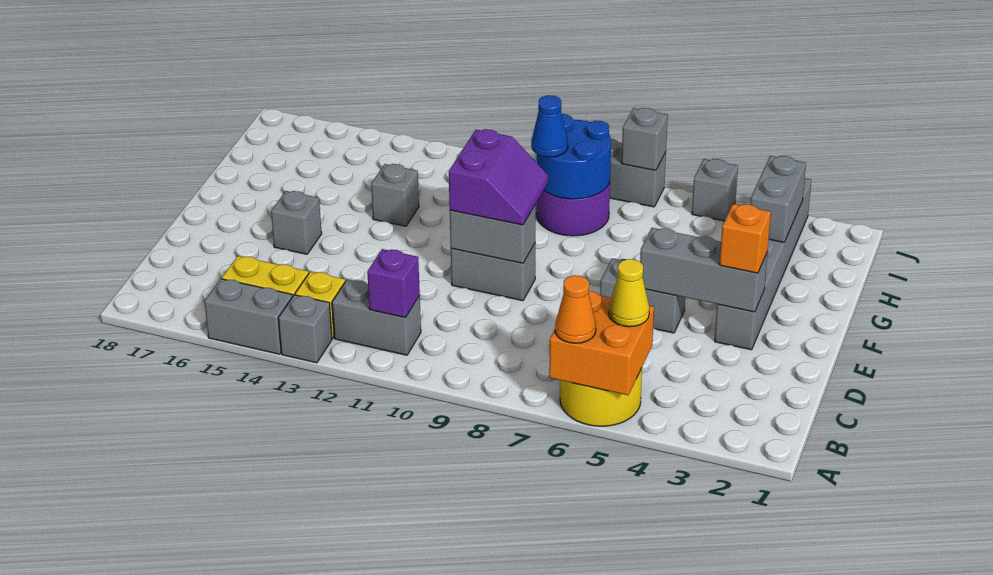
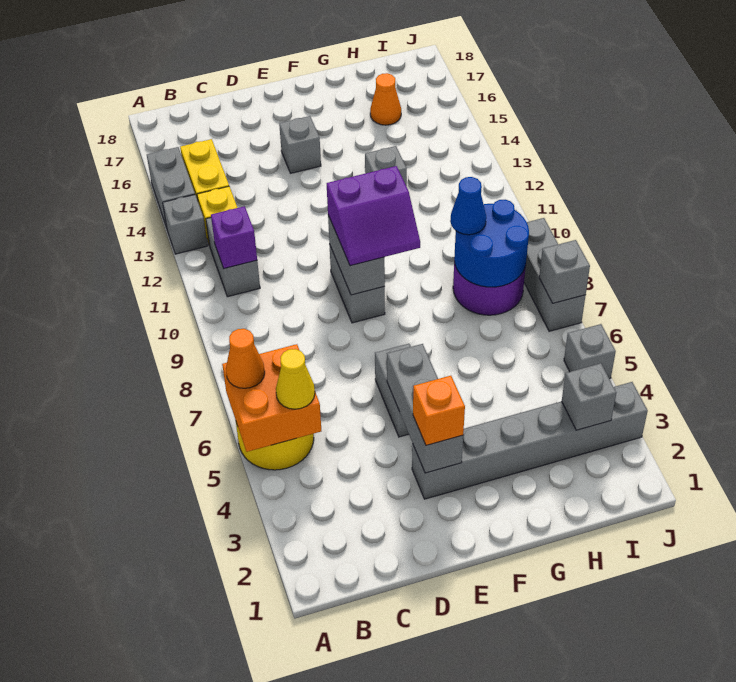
grey brick H3:I3 level 2 -> grey brick I3 level 2
none -> orange cone H16 level 1

